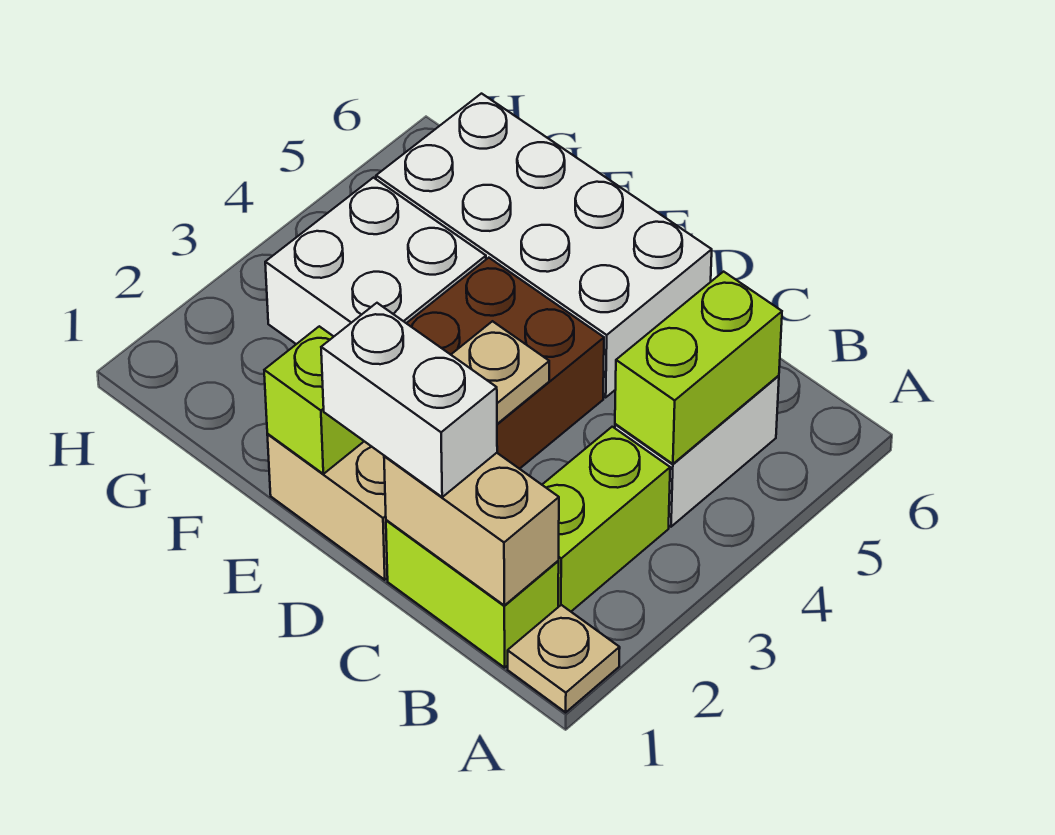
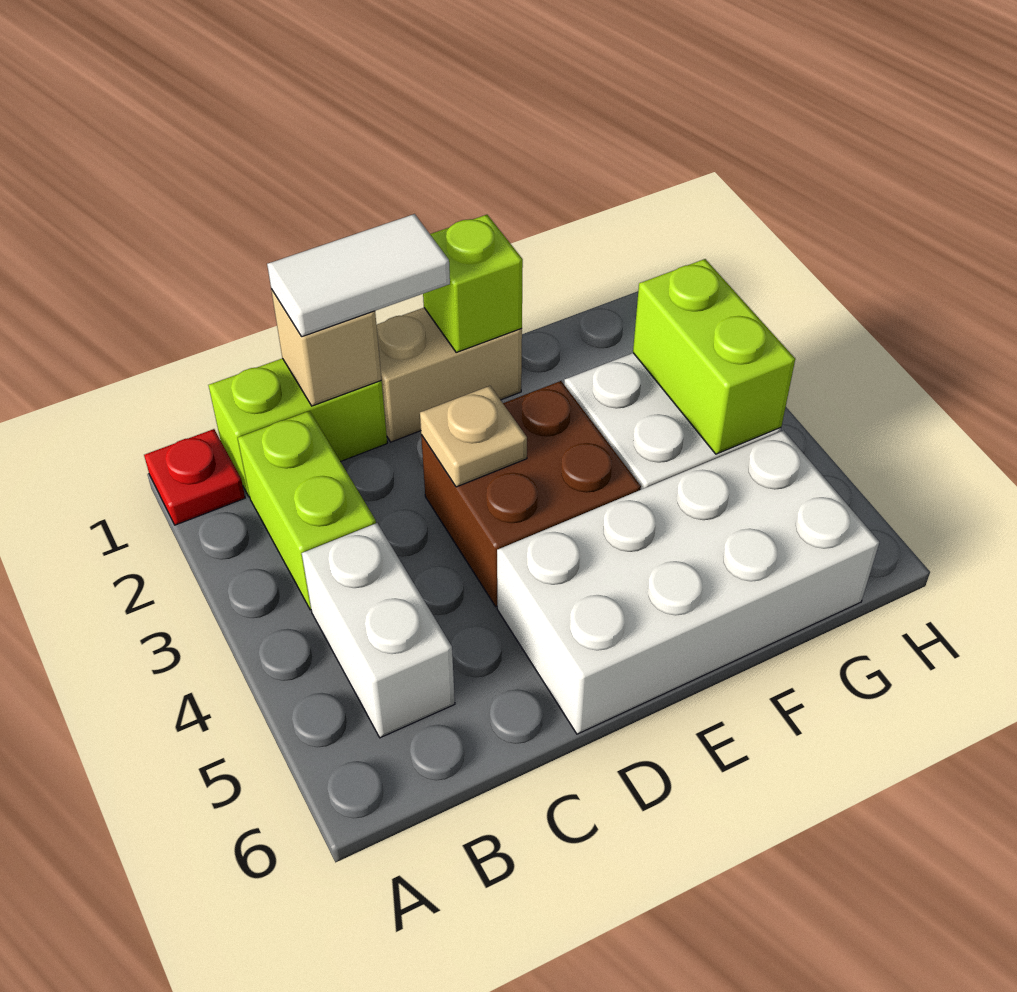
tan plate A1 level 1 -> red plate A1 level 1
tan brick B1:C1 level 2 -> tan brick C1 level 2
lime brick B4:B5 level 2 -> lime brick G3:G4 level 2
white brick C1:D1 level 3 -> white tile C1:D1 level 3

